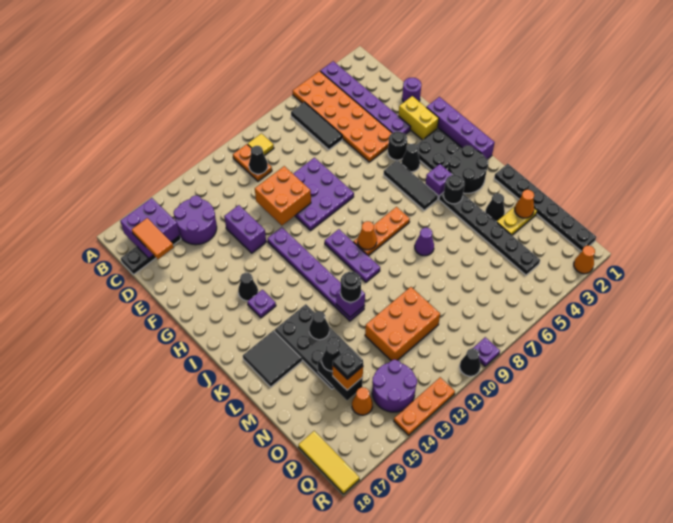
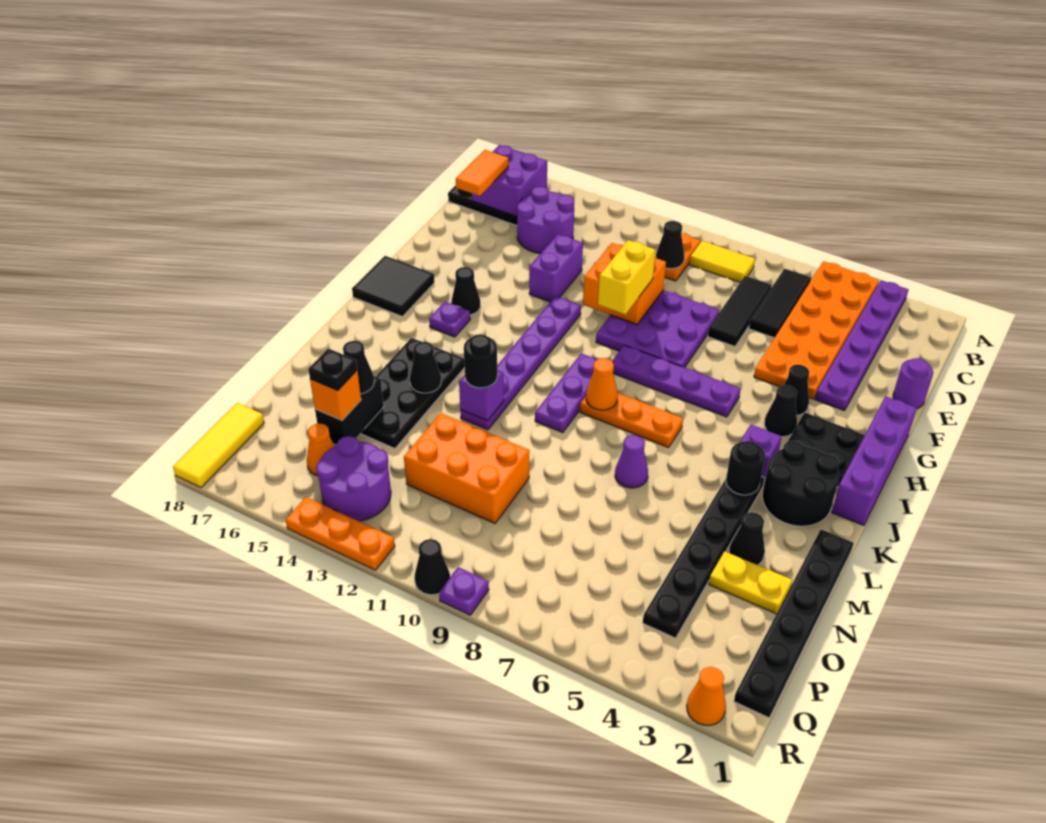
yellow tile B9 level 1 -> yellow tile B8:B9 level 1
yellow brick F2:G2 level 1 -> yellow brick F10:G10 level 3
black round brick G4 level 1 -> black cone G4 level 1
black tile H5:J5 level 1 -> black tile C7:E7 level 1
none -> purple plate H6:H9 level 1
black tile K16:L17 level 1 -> black tile H17:I18 level 1
orange cone N2 level 2 -> none

